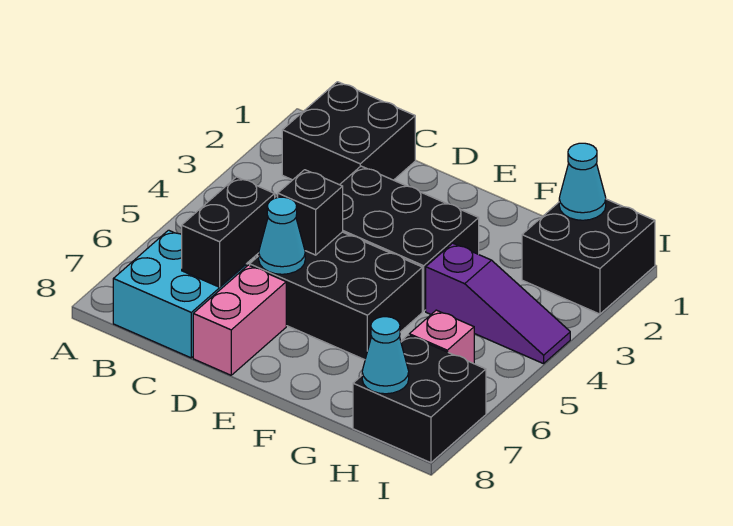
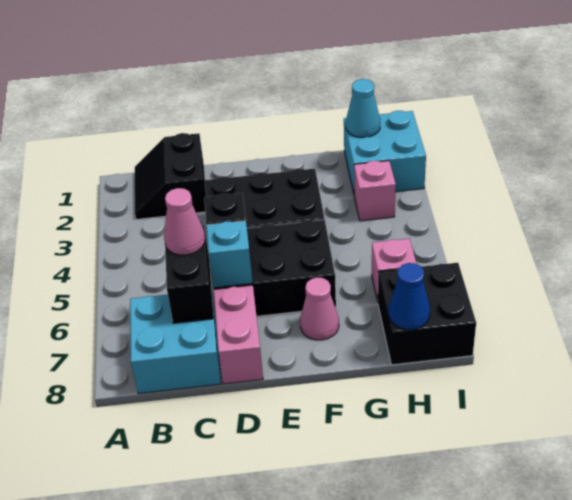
black brick B1:C2 level 1 -> black slope B1:C2 level 1 top C
none -> pink cone C6 level 3
cyan cone D6 level 2 -> cyan brick D6 level 2
none -> pink cone F7 level 1
purple slope G4:I4 level 1 top G -> none
black brick H1:I2 level 1 -> cyan brick H1:I2 level 1
none -> pink brick H3 level 1
cyan cone H8 level 2 -> blue cone H8 level 2

